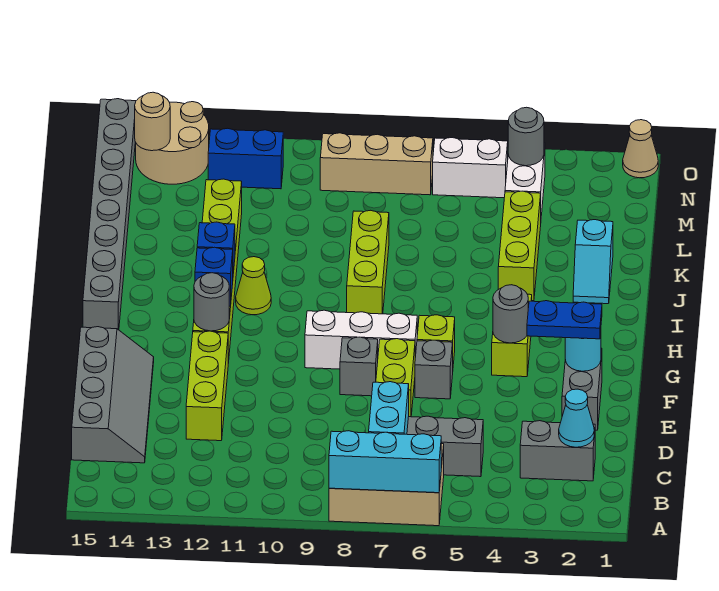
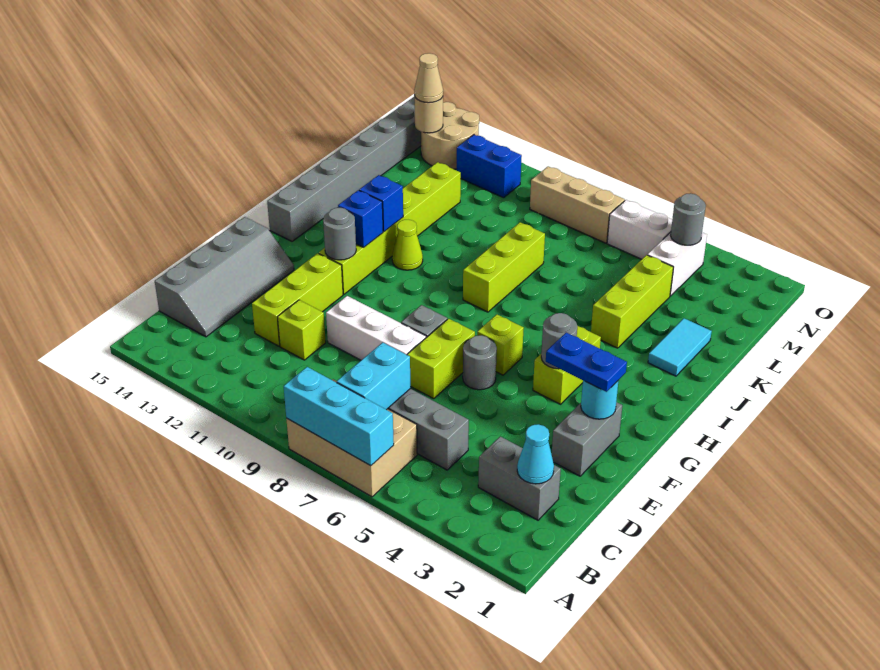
none -> lime brick D11 level 1
grey brick F6 level 1 -> grey round brick F6 level 1
white brick G7:G9 level 1 -> white brick E8:E10 level 1
cyan slope J2:K2 level 1 top K -> cyan tile J2:K2 level 1
tan cone O1 level 1 -> tan cone N14 level 3

